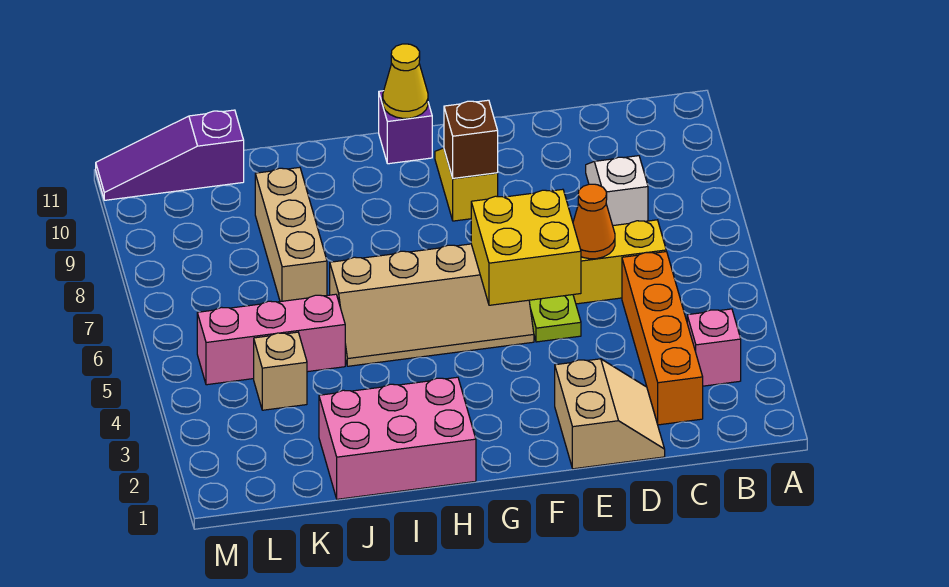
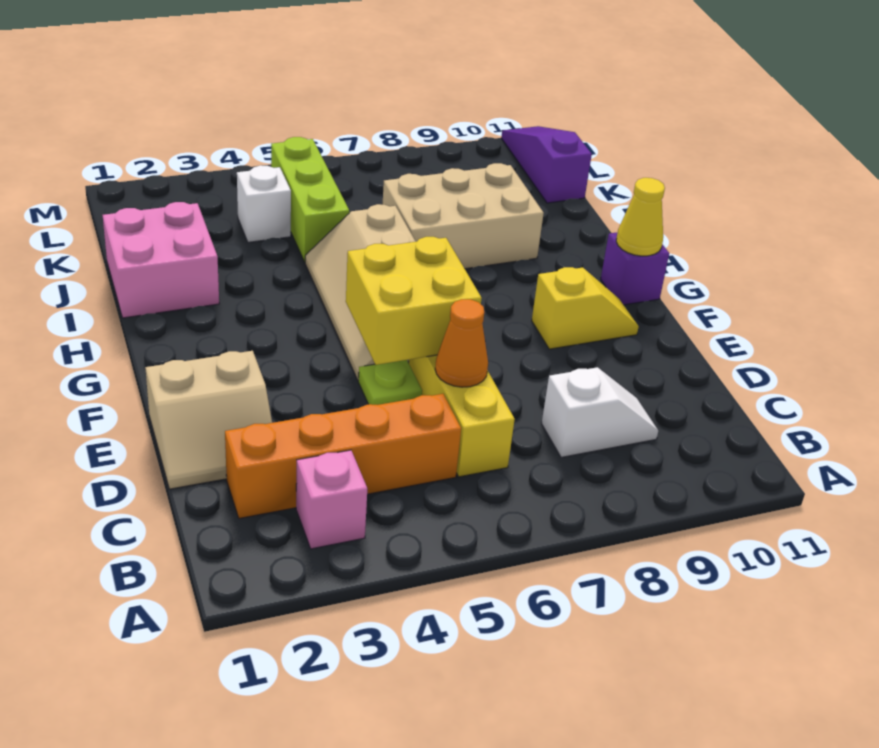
brown brick F9 level 2 -> none
pink brick H1:J2 level 1 -> pink brick I1:J2 level 1
pink brick J5:L5 level 1 -> lime brick J5:L5 level 1
tan brick J7:J9 level 1 -> tan brick I7:J9 level 1
tan brick K4 level 1 -> white brick K4 level 1

